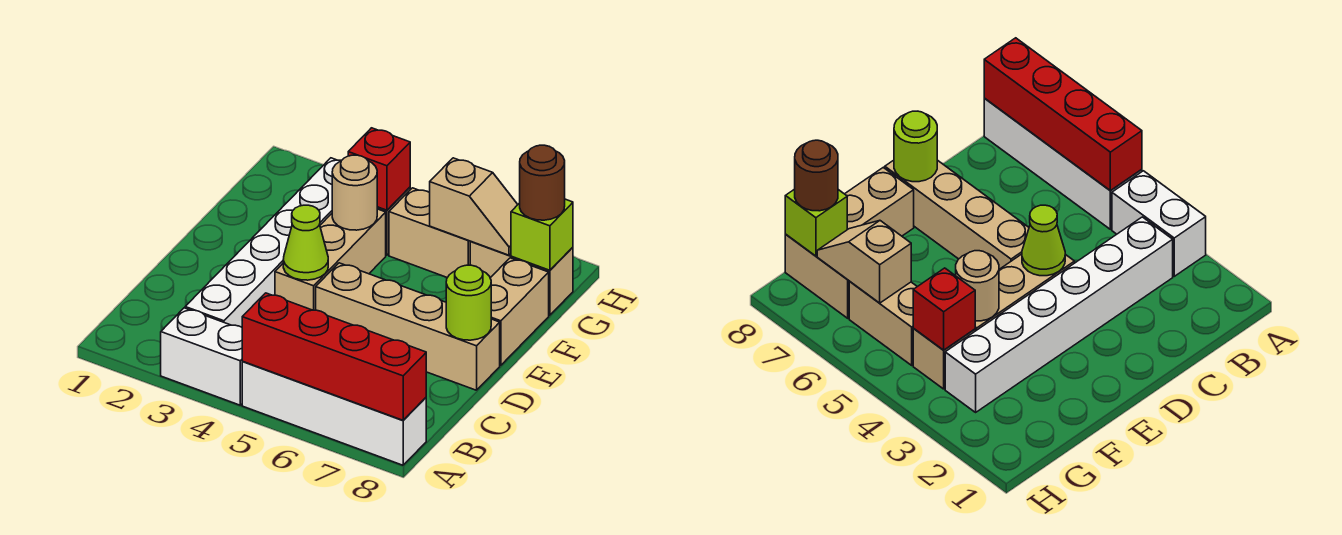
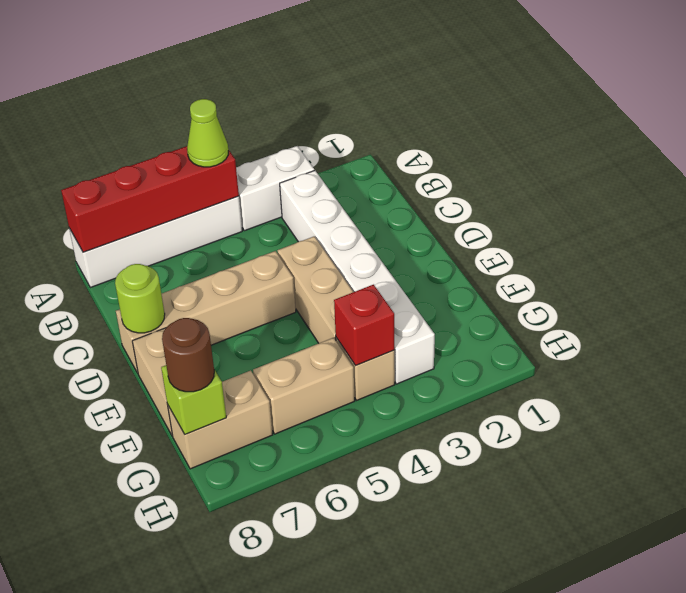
lime cone D4 level 2 -> lime cone A5 level 3
tan round brick F4 level 2 -> none
tan slope G6:G7 level 2 top 6 -> none

